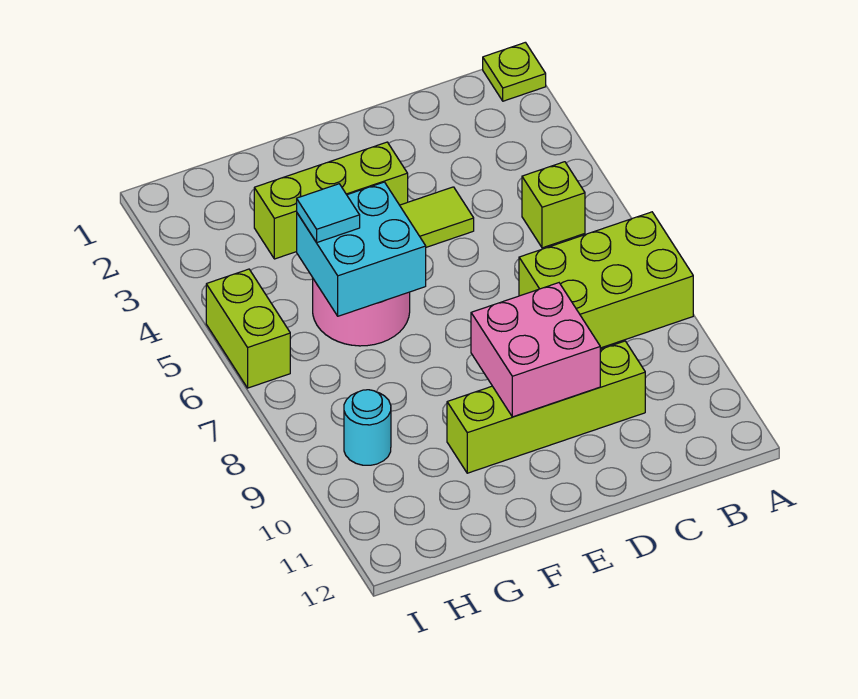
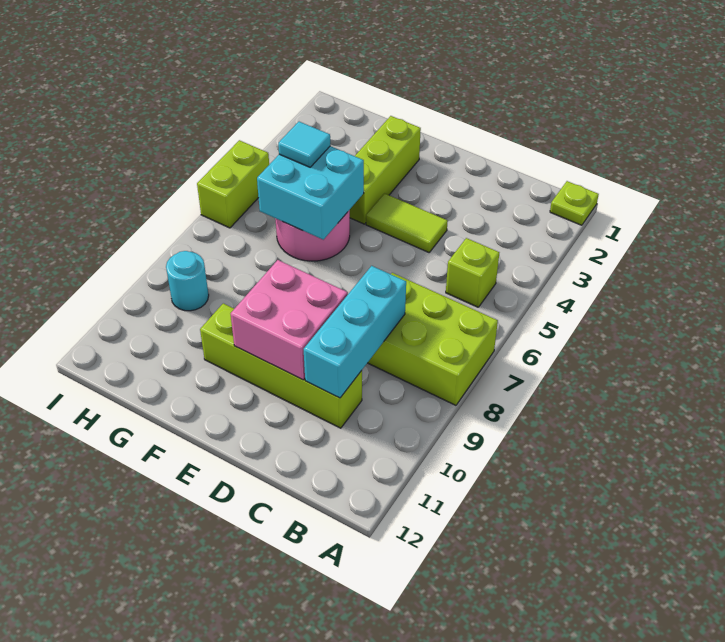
none -> cyan brick C8:C10 level 2
lime brick E3:G3 level 1 -> lime brick F2:F4 level 1

